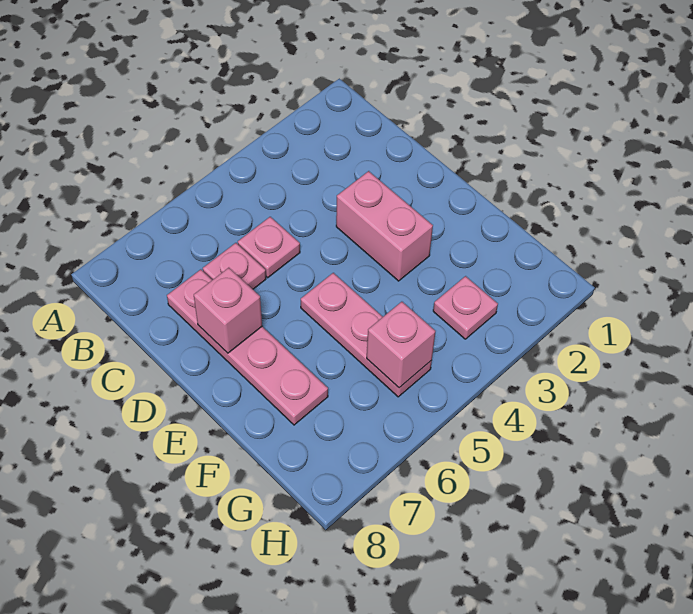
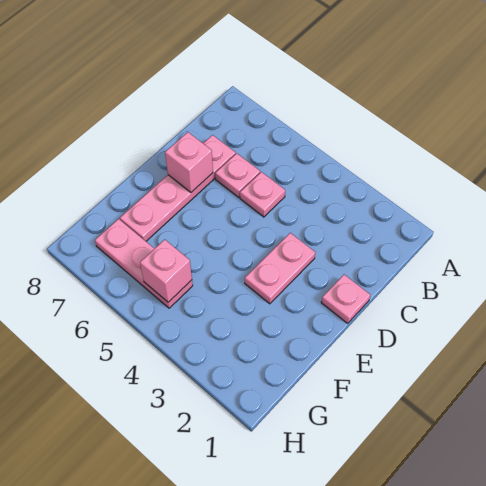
pink brick D3:E3 level 1 -> pink plate D3:E3 level 1
pink plate E5:G5 level 1 -> pink plate G5:G7 level 1
pink plate G3 level 1 -> pink plate D1 level 1

